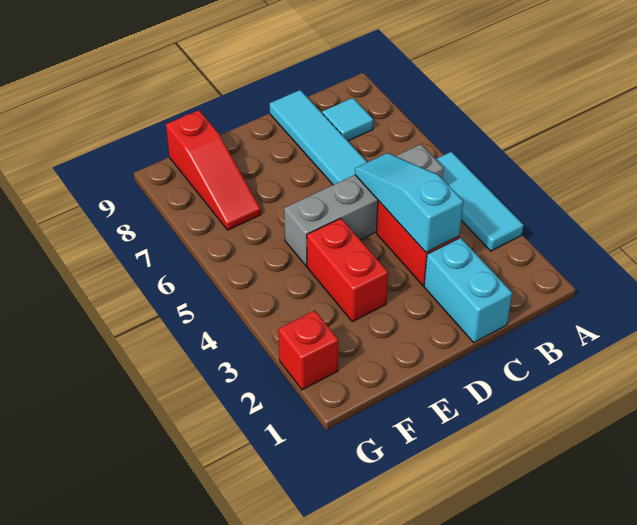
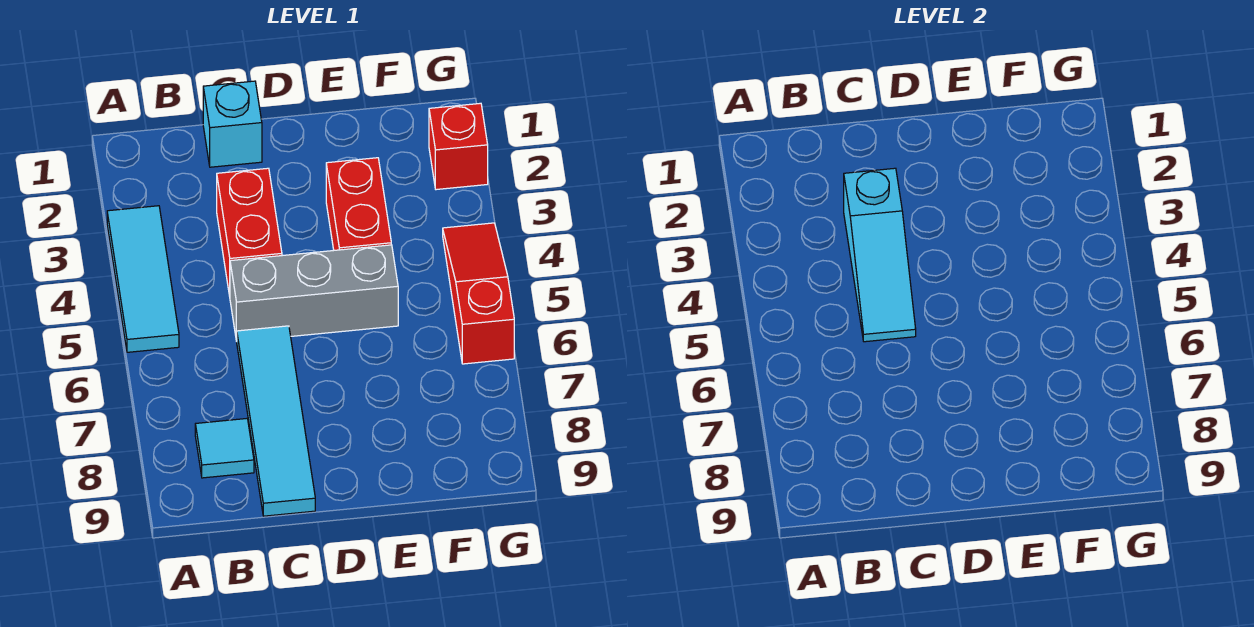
grey brick B5:E5 level 1 -> grey brick C5:E5 level 1
cyan brick C1:C2 level 1 -> cyan brick C1 level 1
red slope F7:F9 level 1 top 9 -> red slope G4:G6 level 1 top 6

